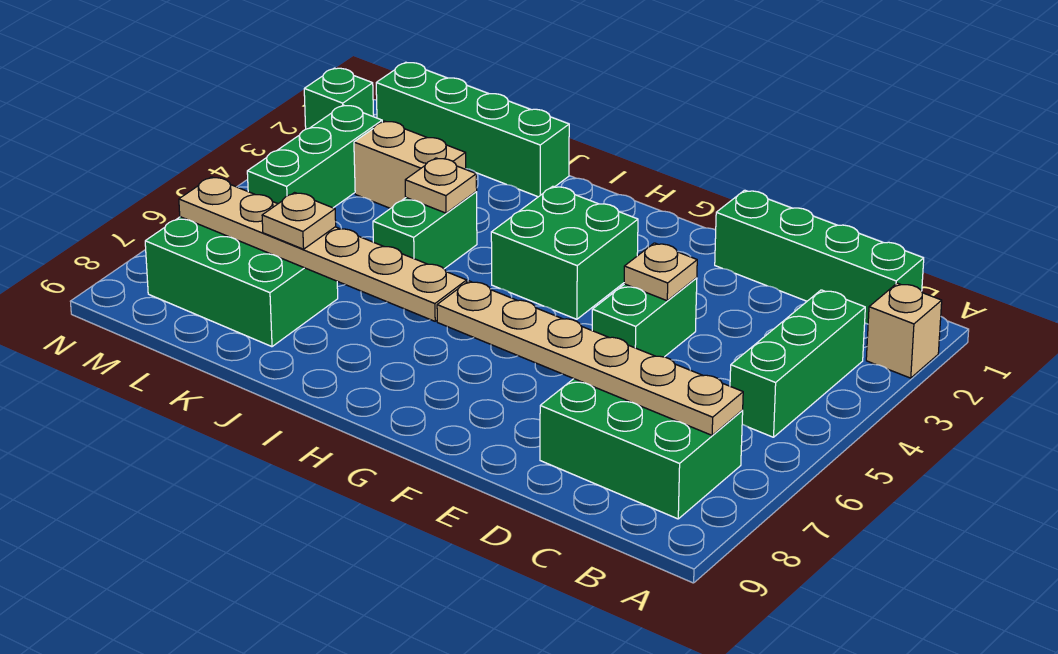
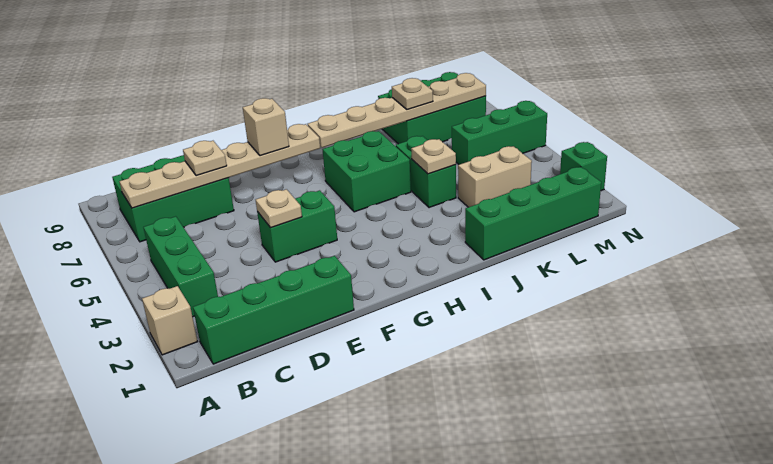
none -> tan plate D7 level 3
green brick E4:E5 level 1 -> green brick E4:F4 level 1
none -> tan brick F7 level 3
green brick G3:H4 level 1 -> green brick H5:I6 level 1
green brick M3:M5 level 1 -> green brick L5:N5 level 1

